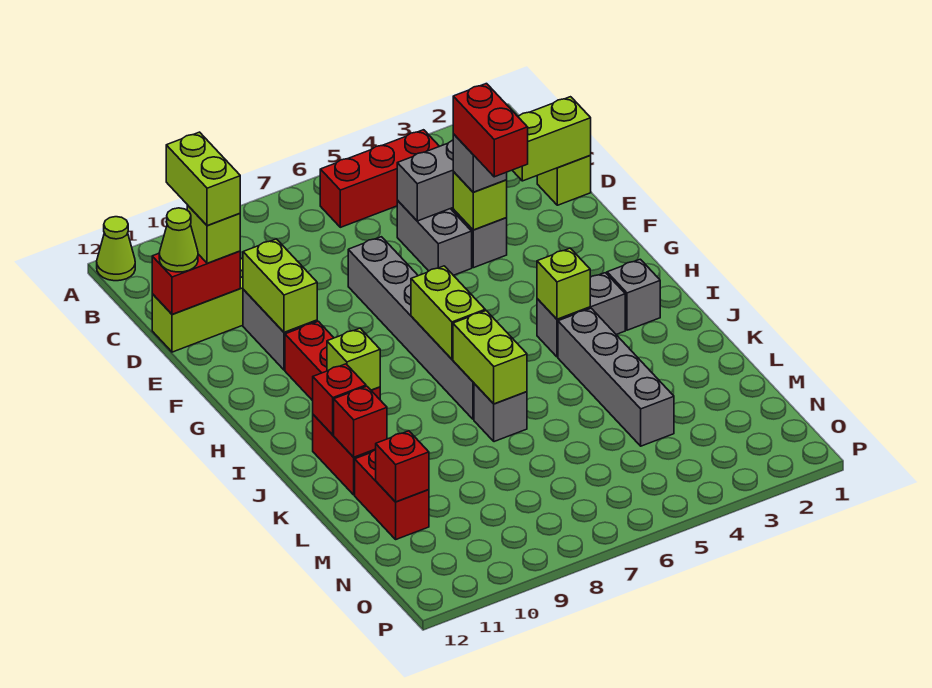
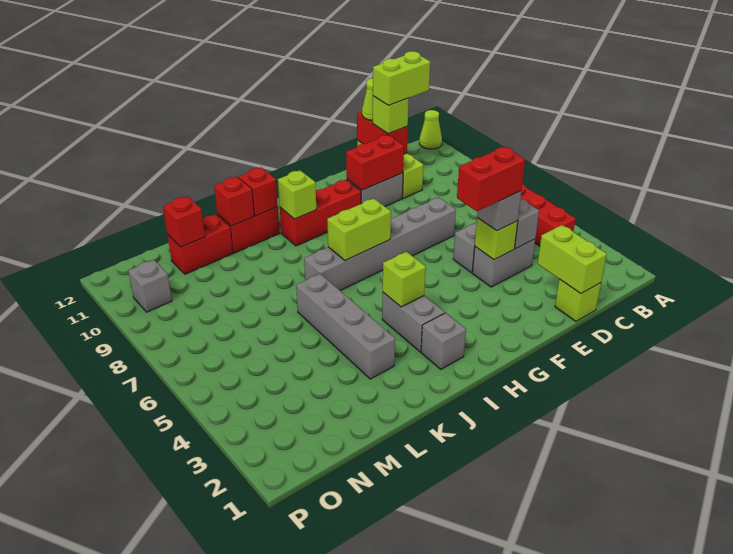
lime brick E10:F10 level 2 -> red brick E10:F10 level 2
grey brick J4:M4 level 1 -> grey brick K3:K6 level 1
lime brick J7:K7 level 2 -> none
grey brick K7 level 1 -> grey brick O10 level 1

